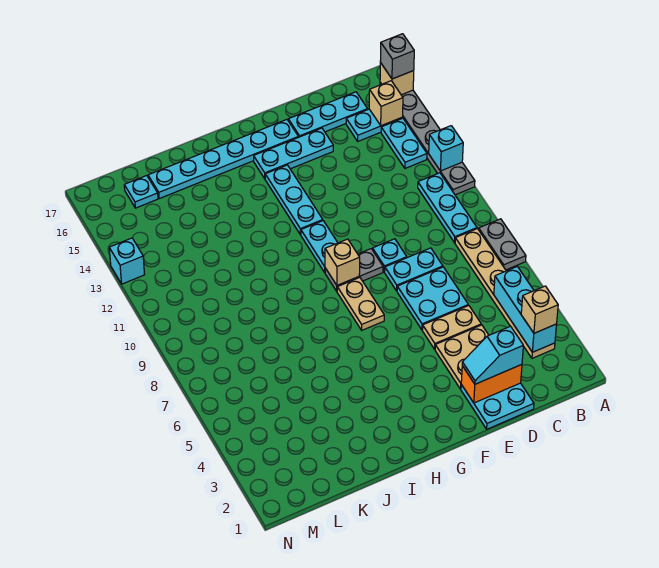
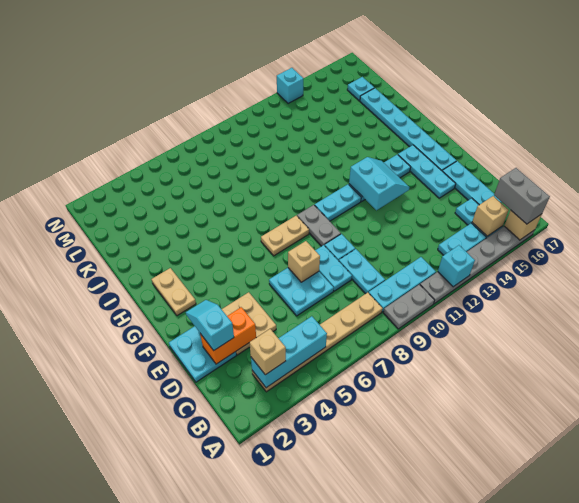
grey plate A7:A8 level 1 -> grey plate A9:A10 level 1
grey brick A16 level 3 -> grey brick A16:B16 level 3
none -> cyan plate C9:D9 level 1
orange brick D2:E2 level 2 -> orange brick D2:D3 level 2
tan plate D5:E5 level 1 -> tan plate G2:H2 level 1
none -> cyan slope F12:G13 level 2 top 12
tan brick G9 level 2 -> tan brick E7 level 2

